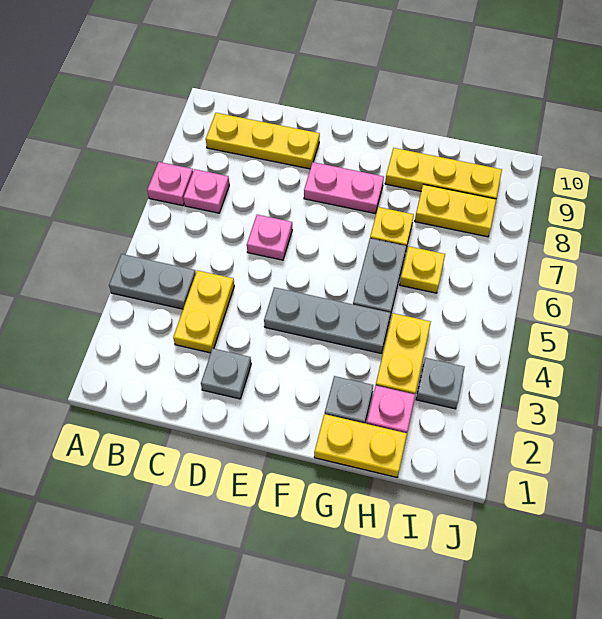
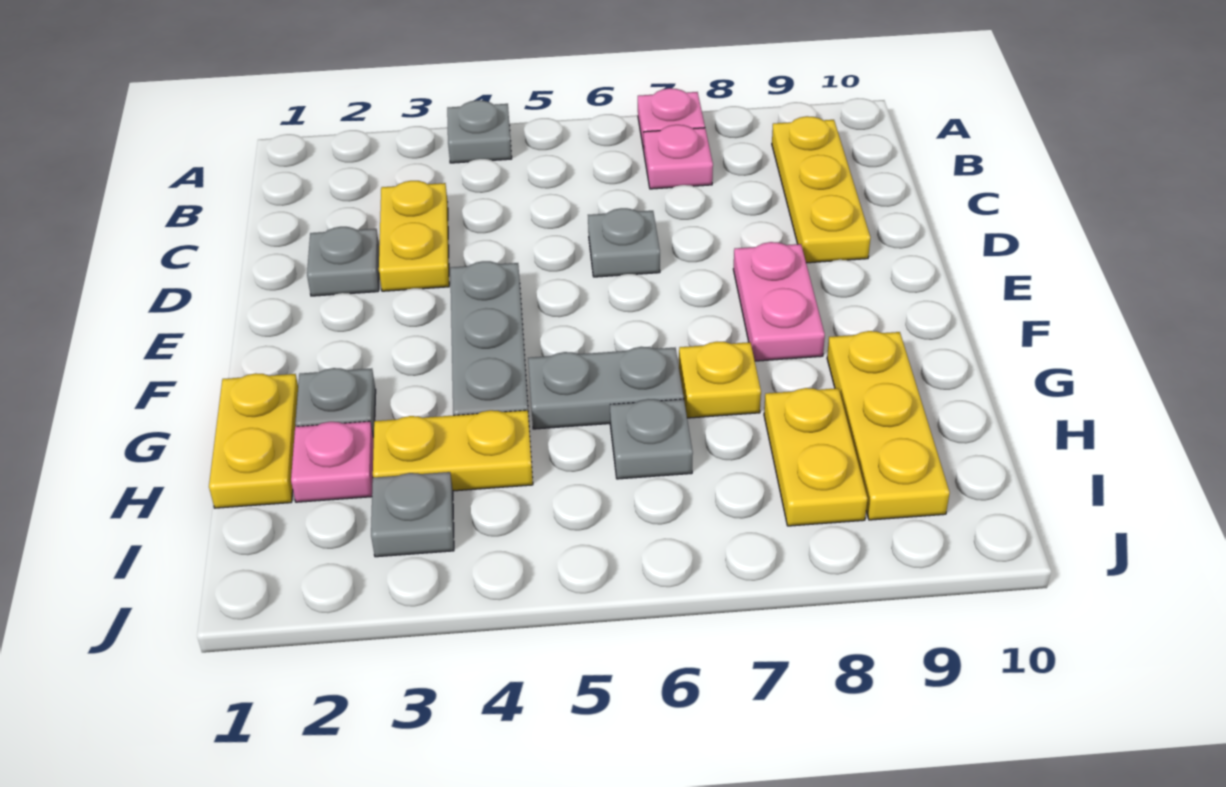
grey plate A4:B4 level 1 -> grey plate A4 level 1
yellow plate C3:C4 level 1 -> yellow plate C3:D3 level 1
pink plate D6 level 1 -> grey plate D6 level 1
yellow plate H6 level 1 -> grey plate H6 level 1

